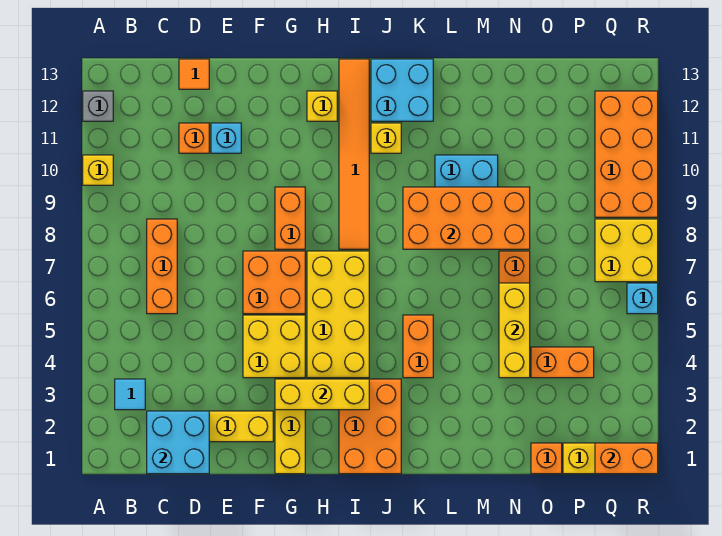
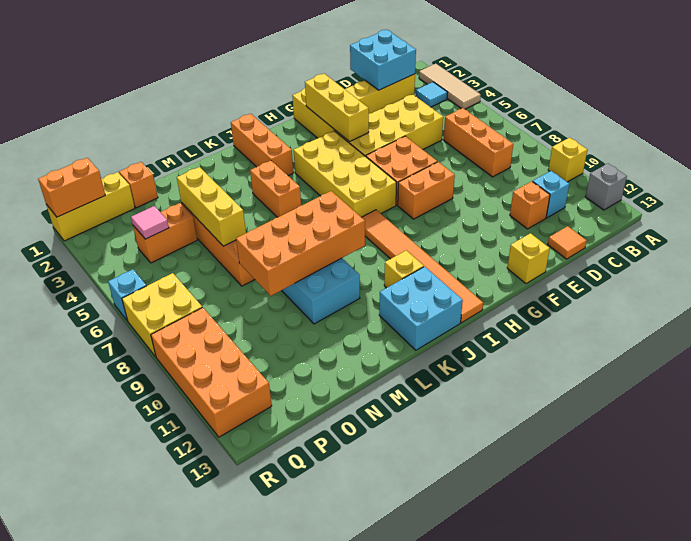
none -> tan tile A2:A4 level 1
cyan brick E11 level 1 -> cyan brick C11 level 1
yellow brick F4:G5 level 1 -> yellow brick D4:G5 level 1
yellow brick G3:I3 level 2 -> yellow brick G2:G4 level 2
orange brick G8:G9 level 1 -> orange brick F8:G8 level 1
yellow brick H12 level 1 -> yellow brick F13 level 1
orange brick I1:J3 level 1 -> orange brick J1:J3 level 1
none -> pink tile P4 level 2

